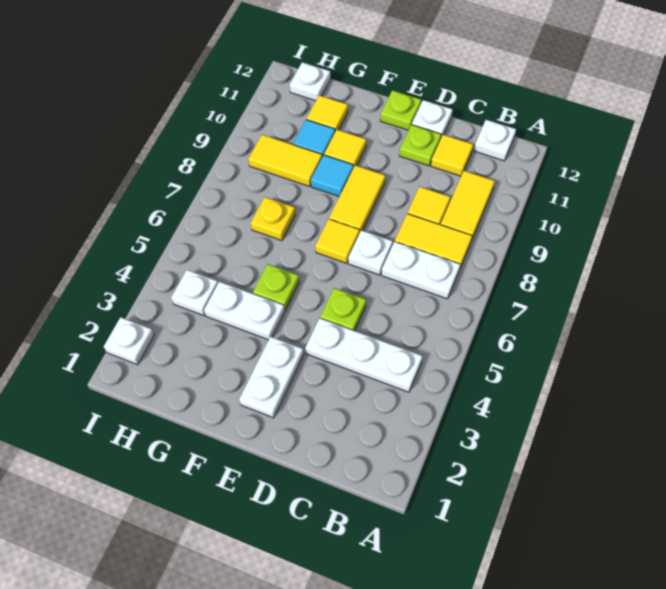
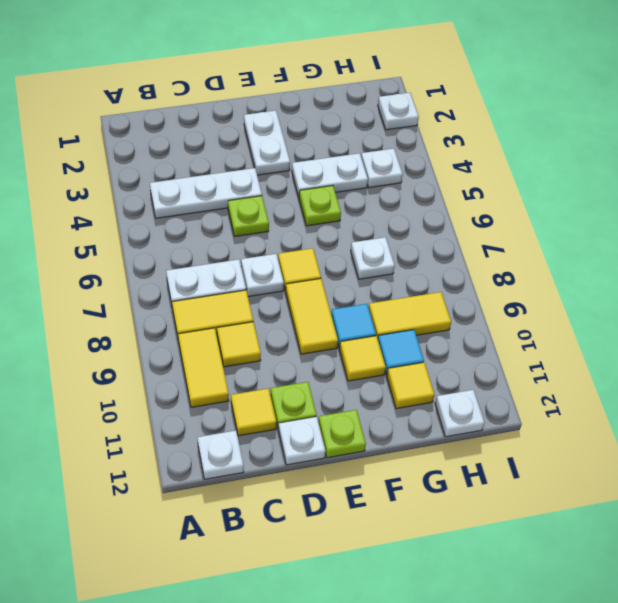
yellow plate G7 level 1 -> white plate G7 level 1

